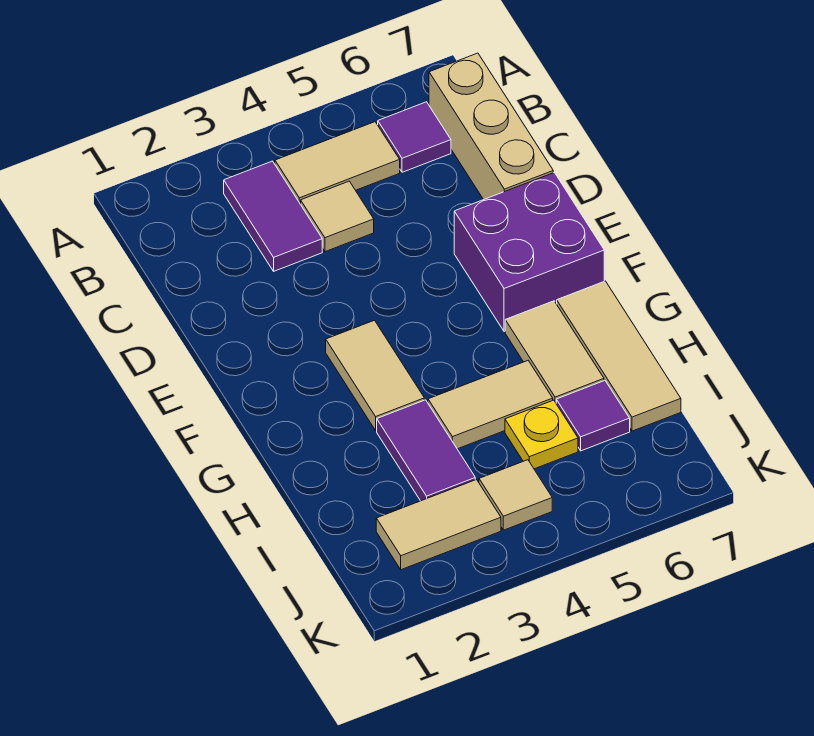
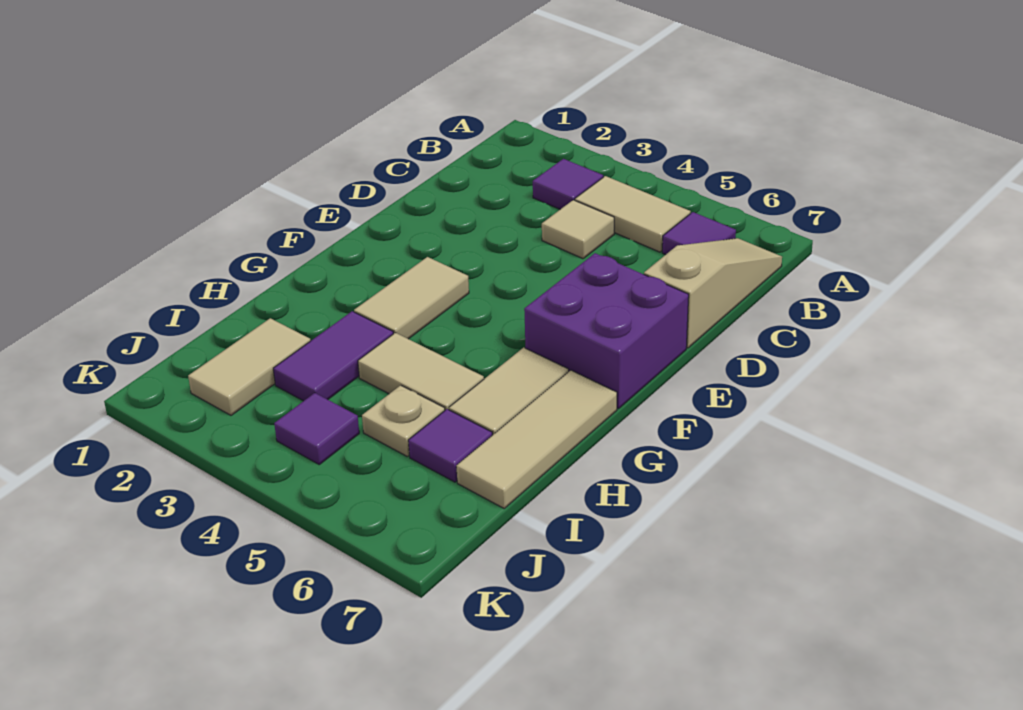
purple tile B3:C3 level 1 -> purple tile B3 level 1
tan brick B7:D7 level 1 -> tan slope B7:D7 level 1 top D
yellow plate I5 level 1 -> tan plate I5 level 1
tan tile J2:J3 level 1 -> tan tile I2:J2 level 1
tan tile J4 level 1 -> purple tile J4 level 1

